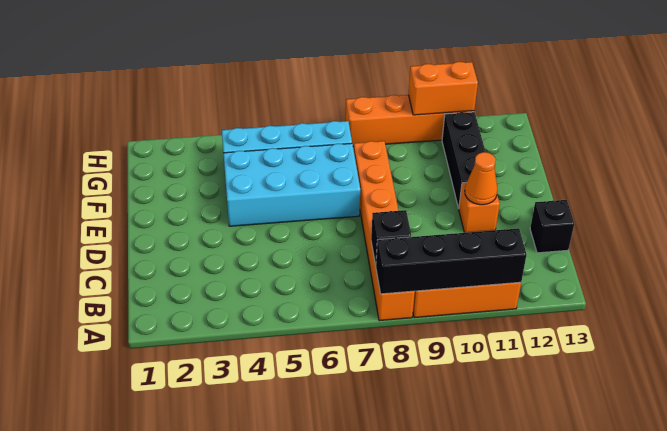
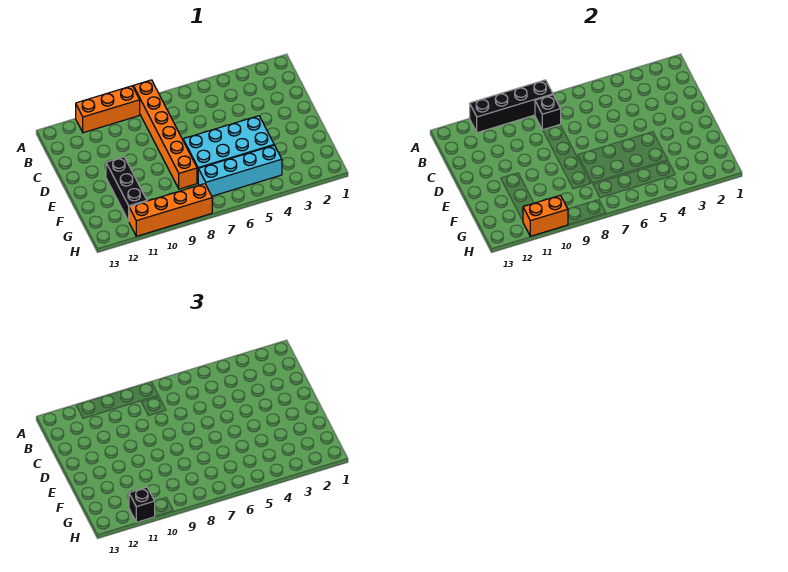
black brick C13 level 1 -> black brick H11 level 3
orange brick D11 level 1 -> none
orange cone D11 level 2 -> none

